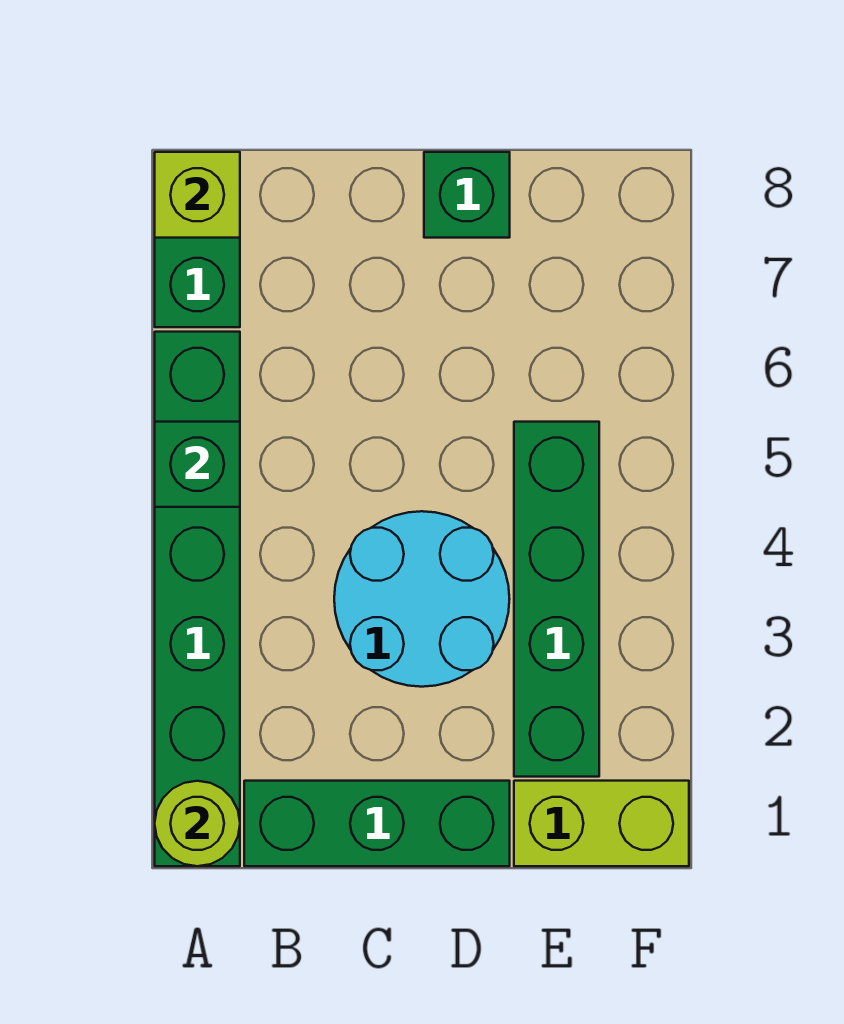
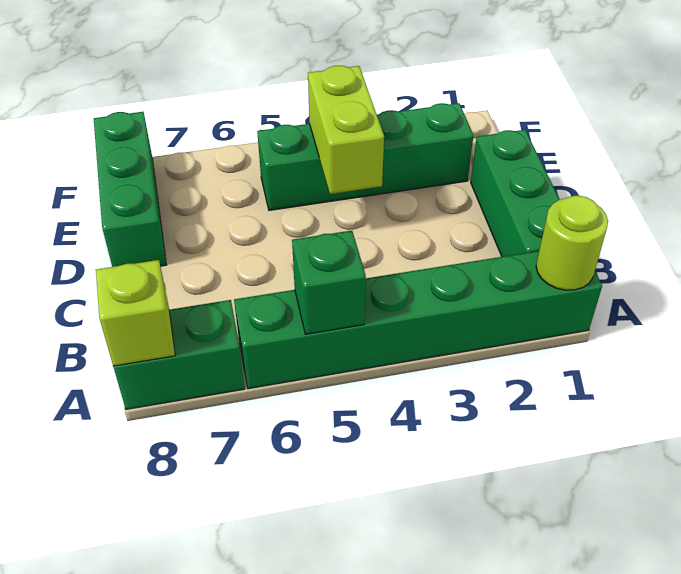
cyan round brick C3:D4 level 1 -> none
green brick D8 level 1 -> green brick D8:F8 level 1
lime brick E1:F1 level 1 -> lime brick D4:E4 level 2

